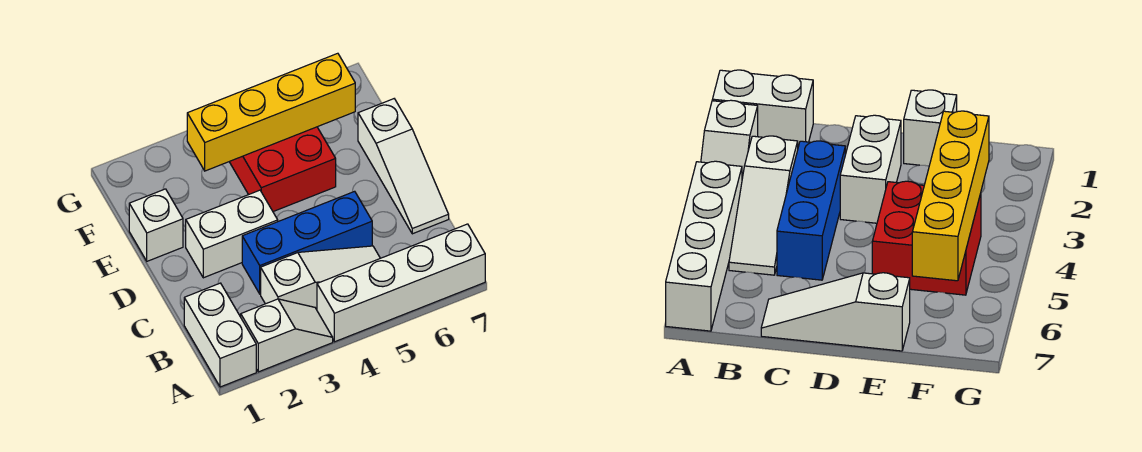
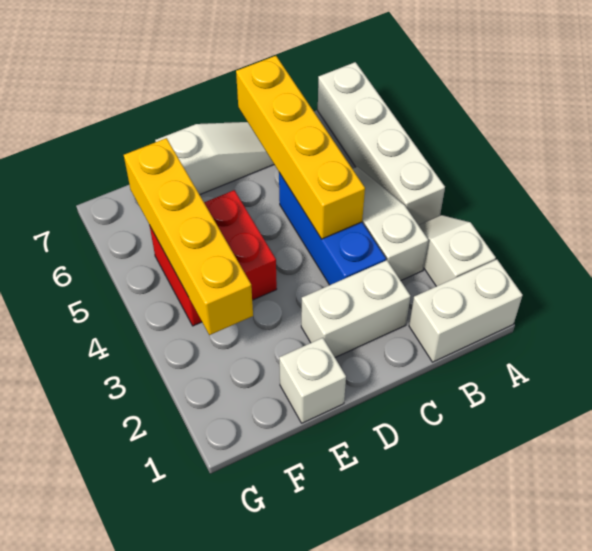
none -> yellow brick C4:C7 level 2
white brick D2:D3 level 1 -> white brick C2:D2 level 1

